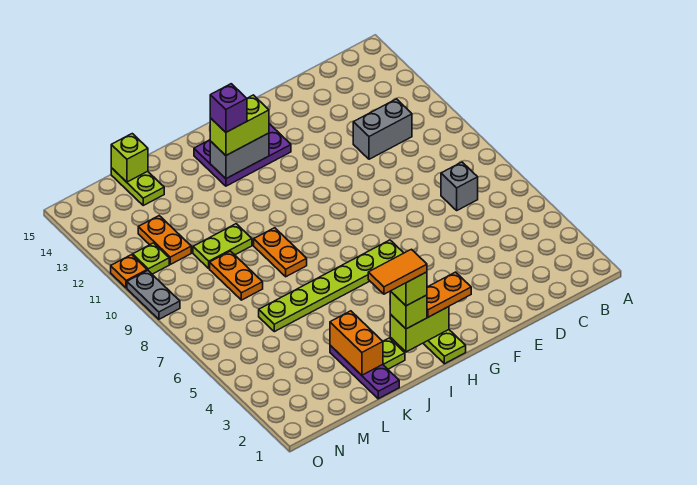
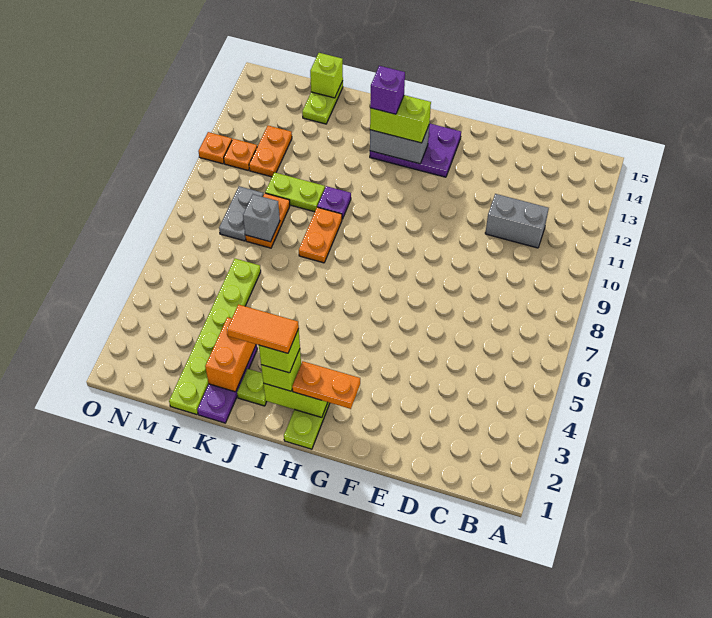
grey brick C7 level 1 -> grey brick L8 level 2
lime plate G6:L6 level 1 -> lime plate L1:L6 level 1
none -> purple plate J10 level 1
lime plate N11 level 1 -> orange plate N11 level 1
grey plate O9:O10 level 1 -> grey plate M8:M9 level 1

